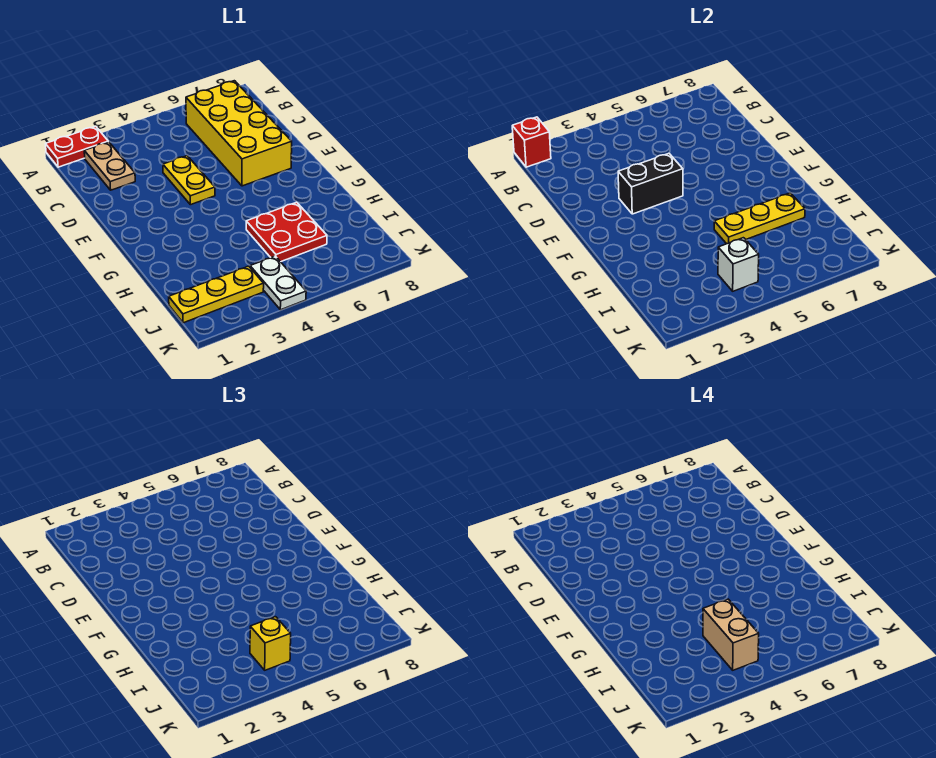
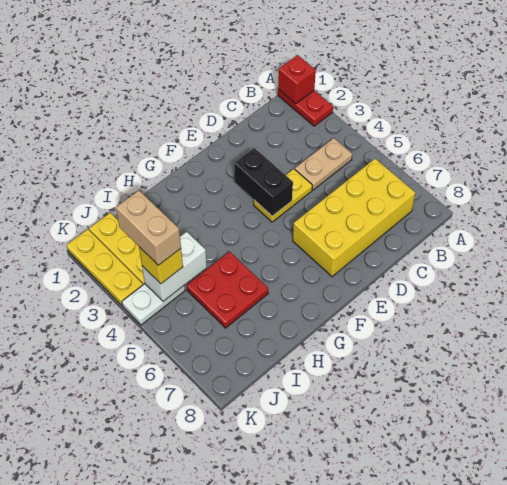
tan plate B2:C2 level 1 -> tan plate B4:C4 level 1
yellow plate H5:H7 level 2 -> yellow plate K1:K3 level 1
tan brick I4:J4 level 4 -> tan brick J3:J4 level 4
white brick J4 level 2 -> white brick I4:J4 level 2

